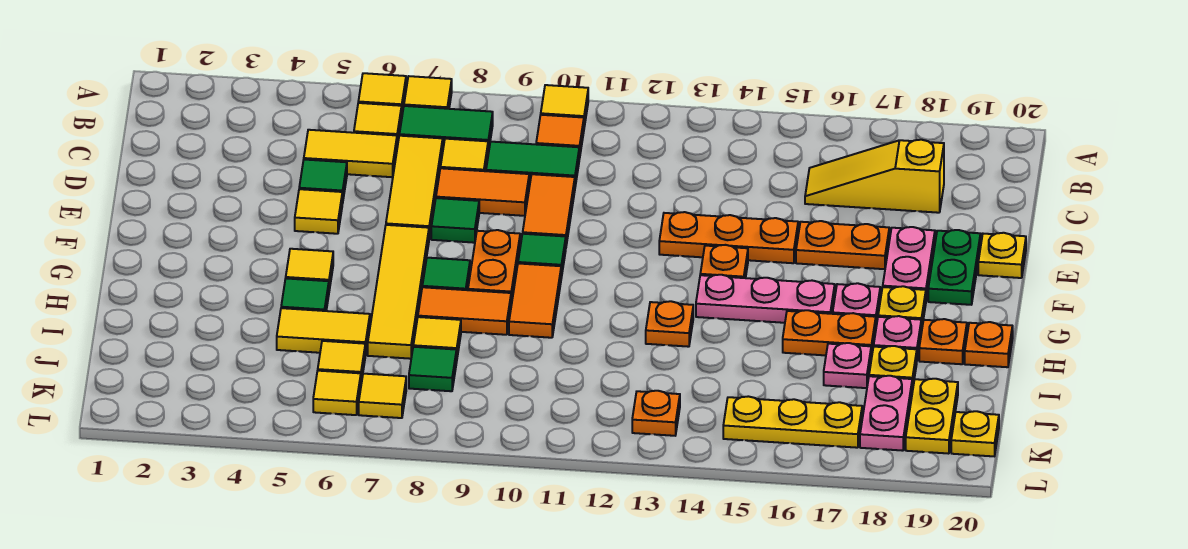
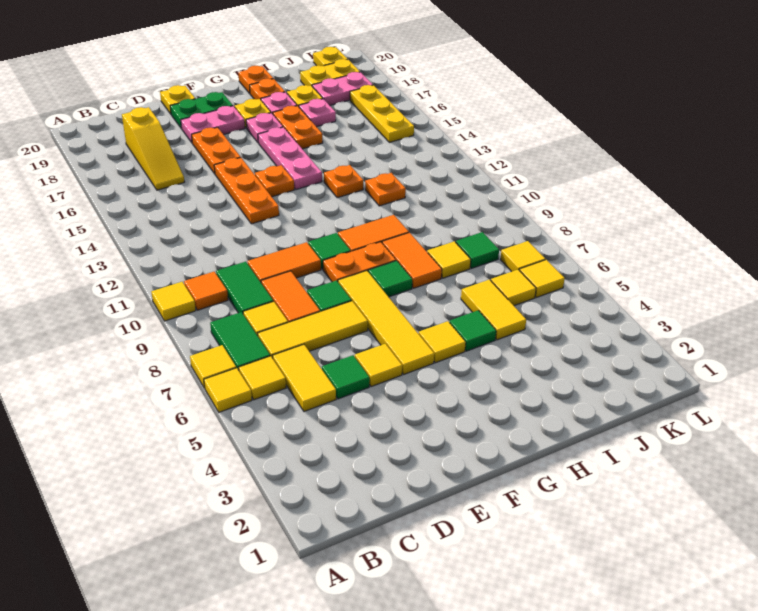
yellow tile F7:I7 level 1 -> yellow tile F5:F8 level 1
orange plate K13 level 1 -> orange plate I12 level 1

